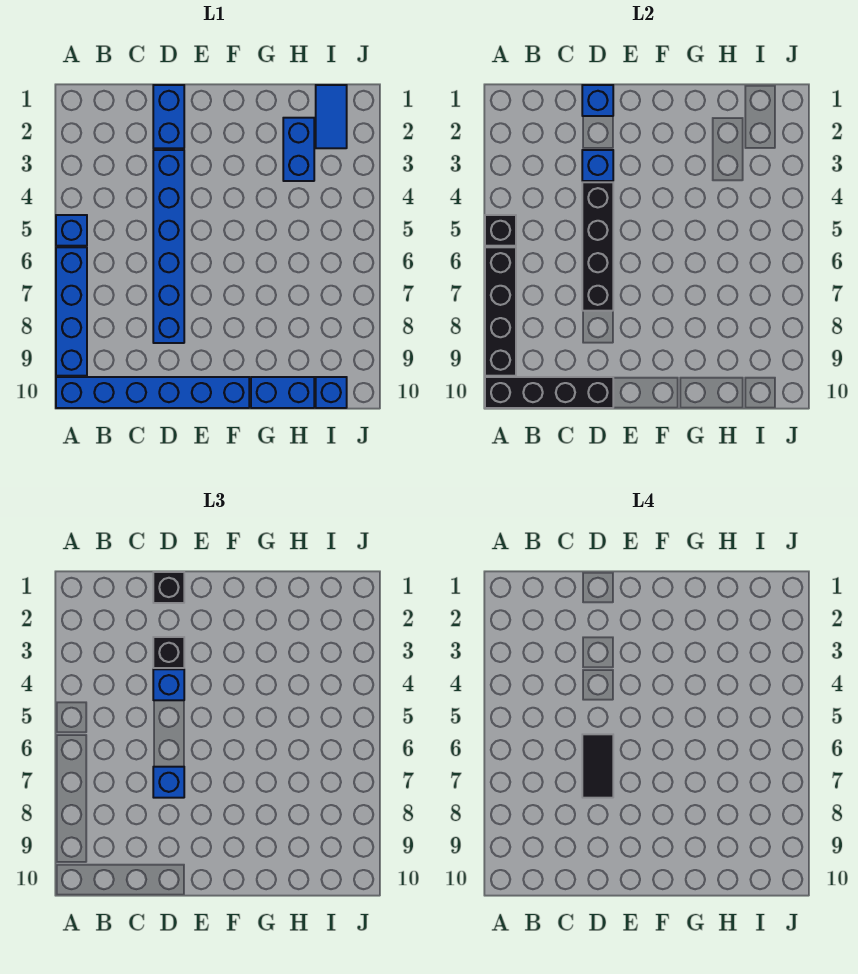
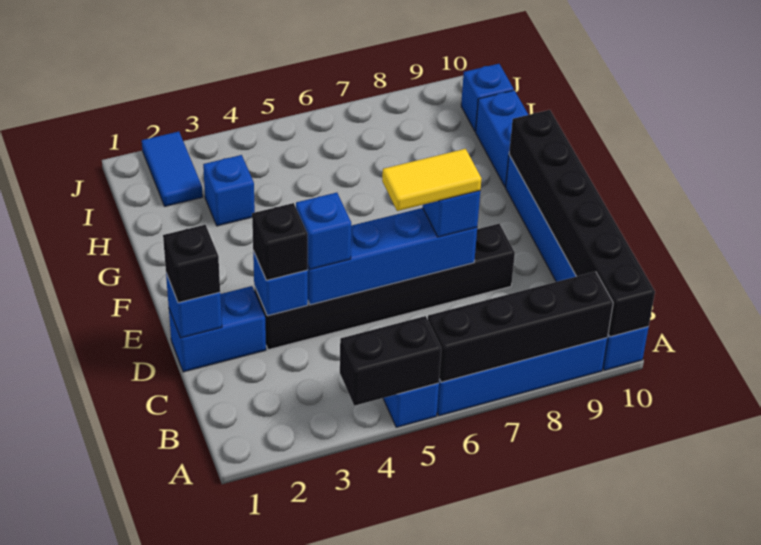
black brick A5 level 2 -> black brick A4:A5 level 2
black brick A10:D10 level 2 -> black brick A10:F10 level 2
blue brick D3:D8 level 1 -> black brick D3:D8 level 1
black brick D4:D7 level 2 -> blue brick D4:D7 level 2
black tile D6:D7 level 4 -> yellow tile D6:D7 level 4
blue brick H2:H3 level 1 -> blue brick H3 level 1
blue tile I1:I2 level 1 -> blue tile I2:J2 level 1

